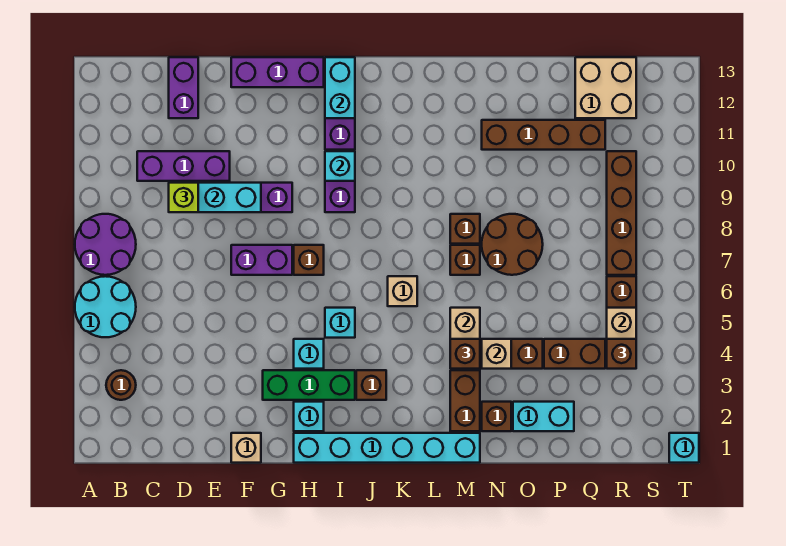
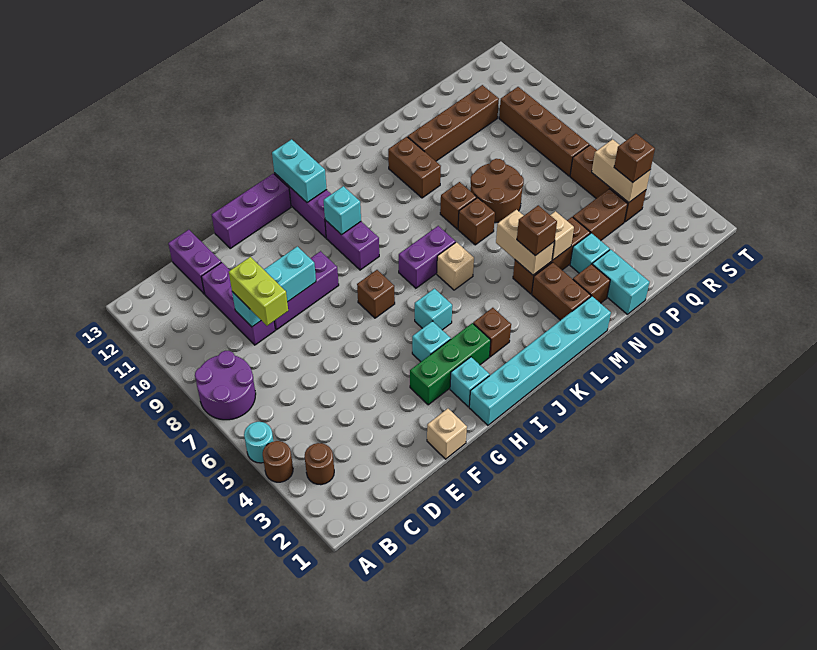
none -> brown round brick A4 level 1
cyan round brick A5:B6 level 1 -> cyan round brick A5 level 1
purple brick C10:E10 level 1 -> purple brick D9:D11 level 1
lime brick D9 level 3 -> lime brick D8:D9 level 3
purple brick F7:G7 level 1 -> purple brick J7:K7 level 1
none -> brown brick M10:M11 level 1
cyan brick O2:P2 level 1 -> cyan brick O1:O2 level 1
tan brick Q12:R13 level 1 -> none
cyan brick T1 level 1 -> cyan brick O3 level 1

